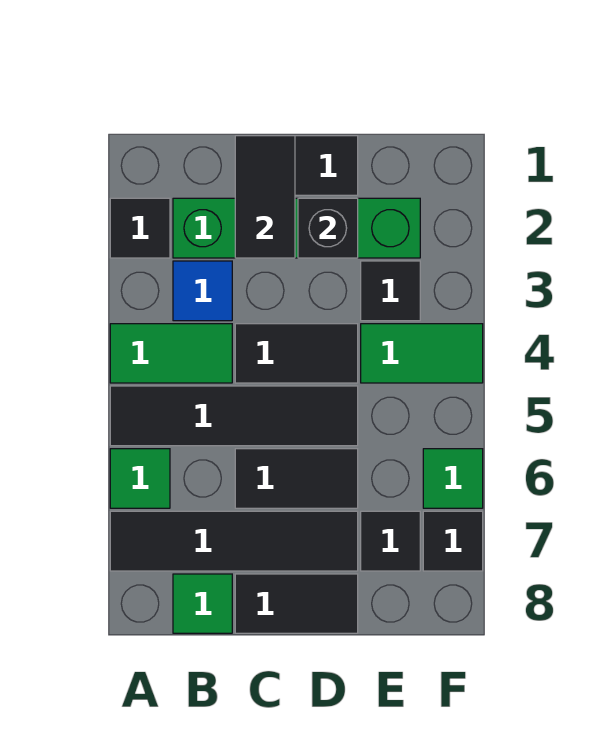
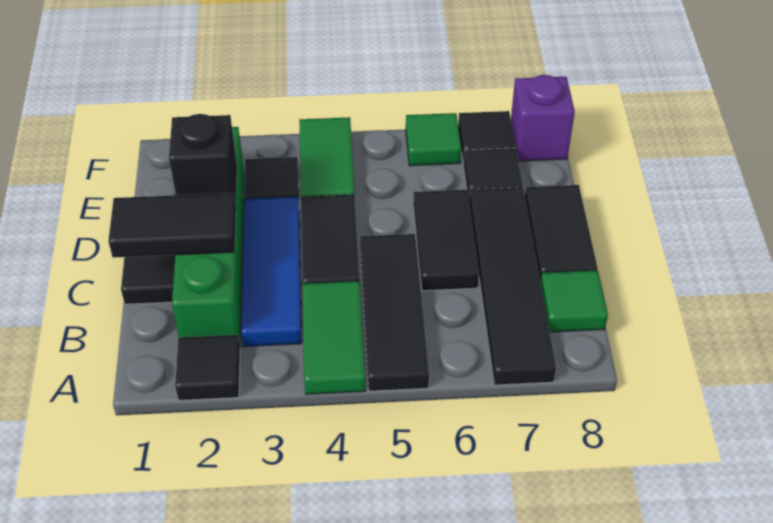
black tile A5:D5 level 1 -> black tile A5:C5 level 1
green tile A6 level 1 -> none
blue tile B3 level 1 -> blue tile B3:D3 level 1
none -> purple brick F8 level 1

